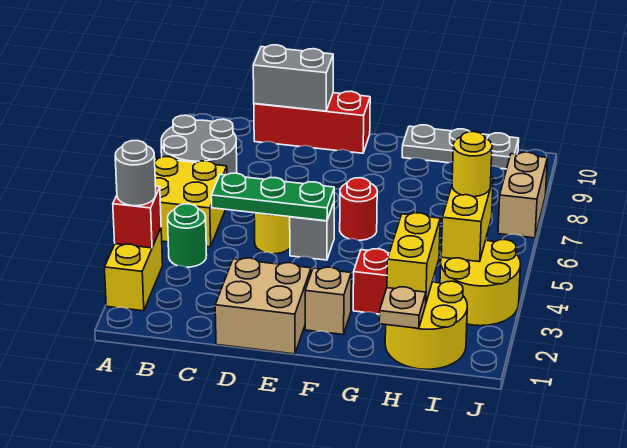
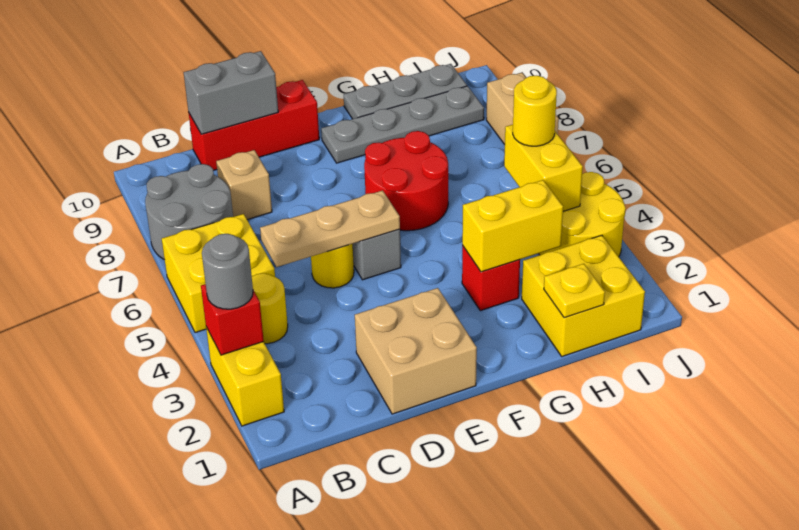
green round brick B4 level 1 -> yellow round brick B4 level 1
green plate C5:E5 level 2 -> tan plate C5:E5 level 2
tan brick F2 level 1 -> tan brick C8 level 1
red round brick F6 level 1 -> red round brick F6:G7 level 1
none -> grey plate F9:I9 level 1
yellow round brick H1:I2 level 1 -> yellow brick H1:I2 level 1
tan plate H1 level 2 -> yellow plate H1 level 2
yellow brick H2:H3 level 2 -> yellow brick G3:H3 level 2

